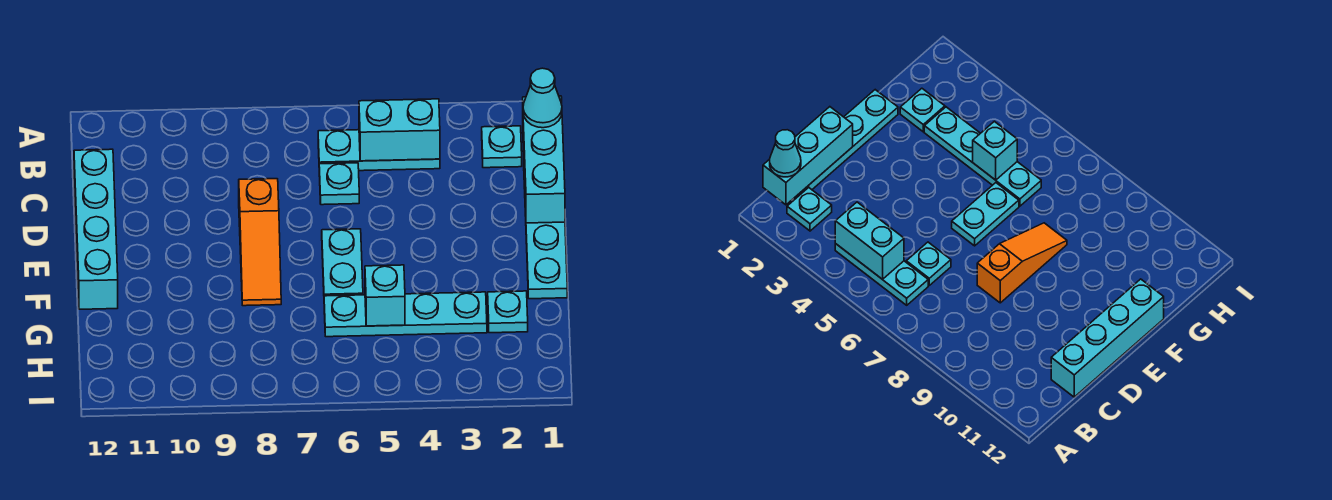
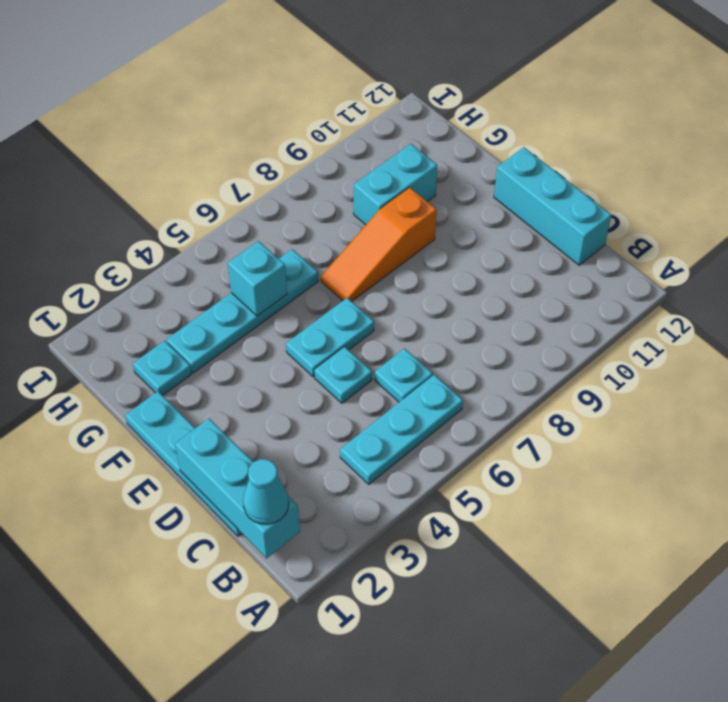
cyan plate B2 level 1 -> cyan plate D5 level 1
cyan brick B4:B5 level 2 -> cyan brick G9:G10 level 1
cyan brick C12:F12 level 1 -> cyan brick C12:E12 level 1
orange slope D8:F8 level 1 top D -> orange slope F7:F9 level 1 top 9
cyan plate E6:F6 level 1 -> cyan plate E5:E6 level 1

